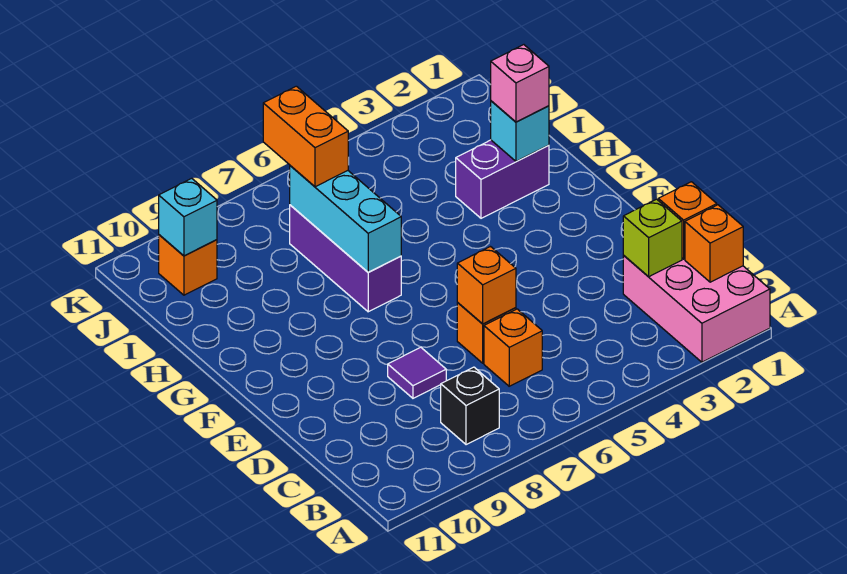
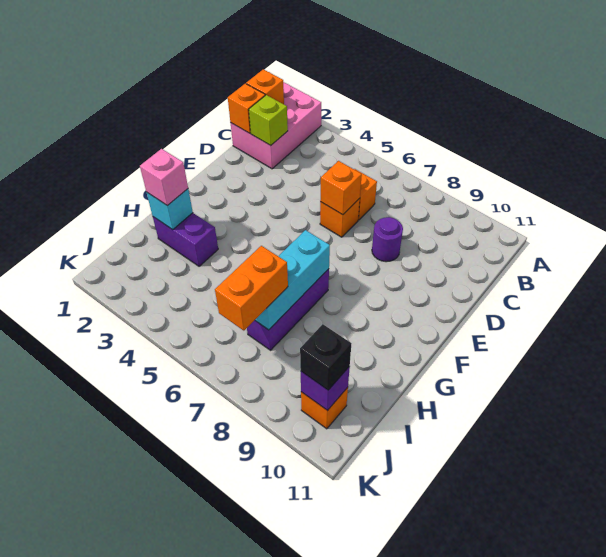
black brick B8 level 1 -> black brick J10 level 3
purple tile D8 level 1 -> purple round brick D8 level 1
cyan brick J10 level 2 -> purple brick J10 level 2

